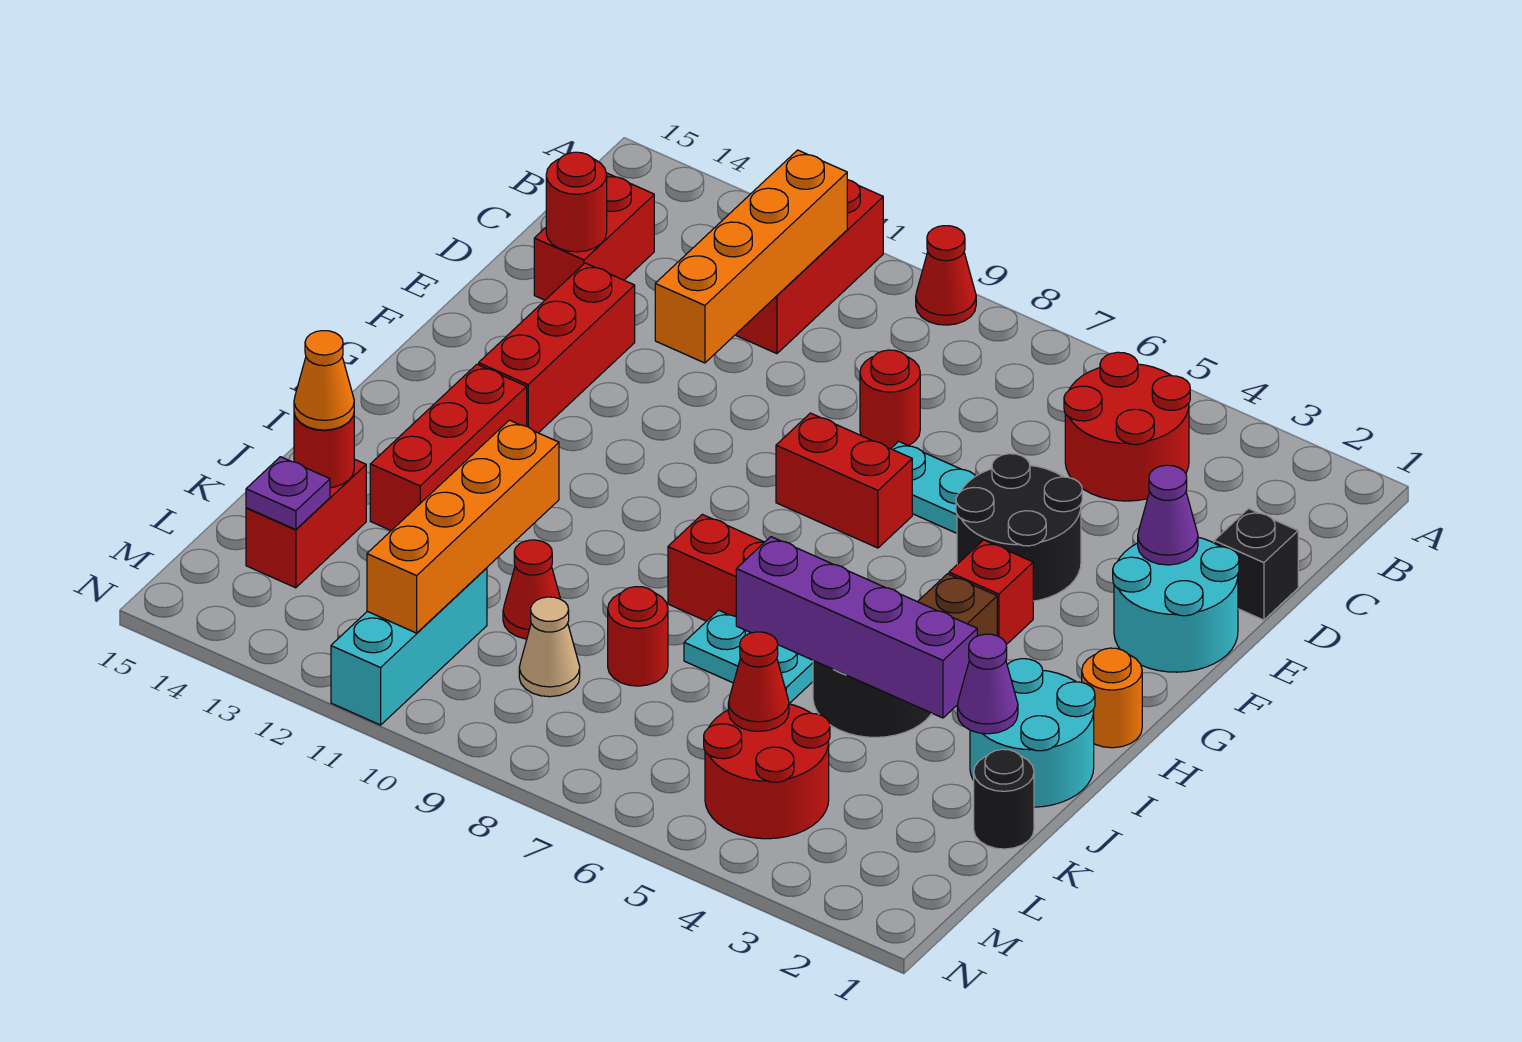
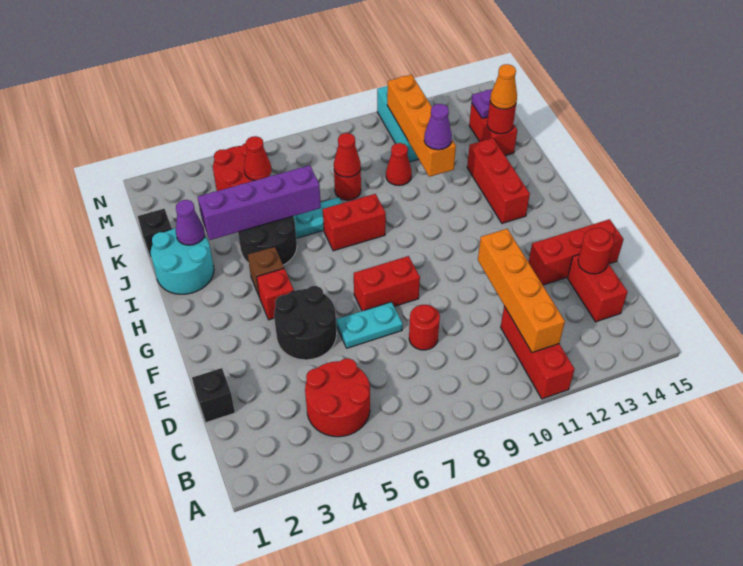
red cone A9 level 1 -> red cone K8 level 2
cyan round brick E1:F2 level 1 -> none
purple cone E2 level 2 -> purple cone J11 level 3
red brick E13:G13 level 1 -> red brick E13:E15 level 1
orange round brick H1 level 1 -> none
black round brick K1 level 1 -> black brick K1 level 1
tan cone L9 level 1 -> none

